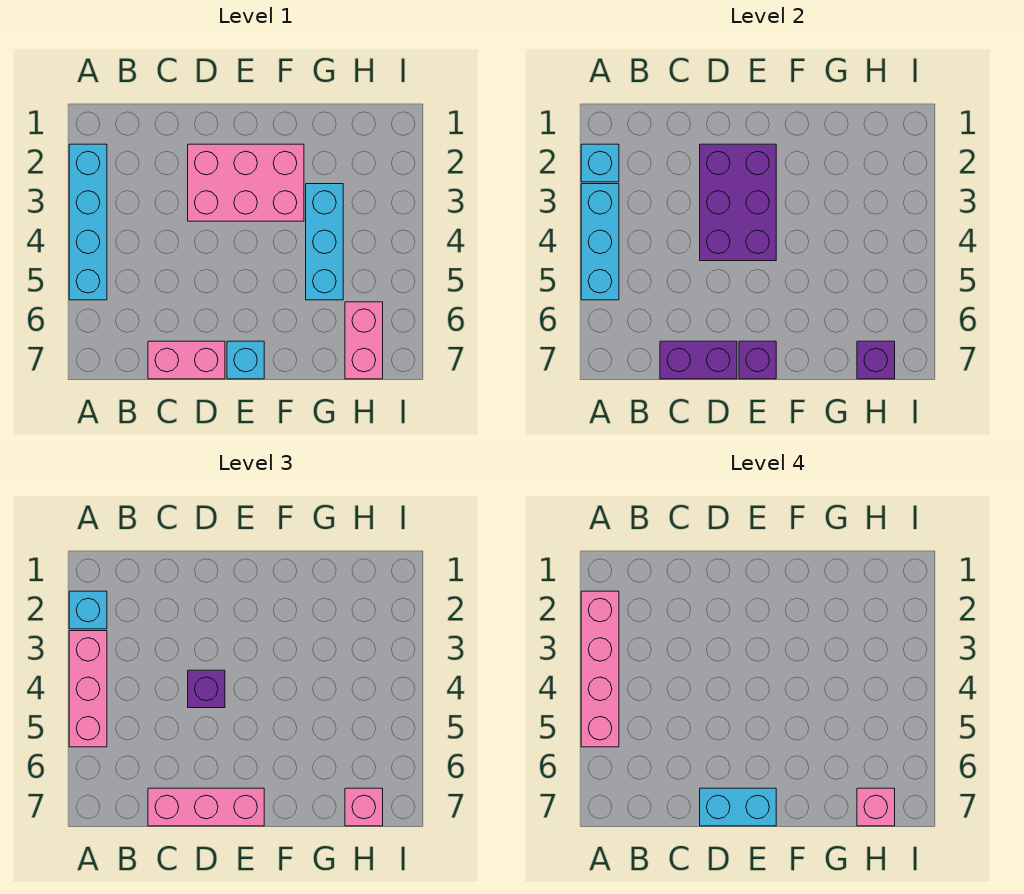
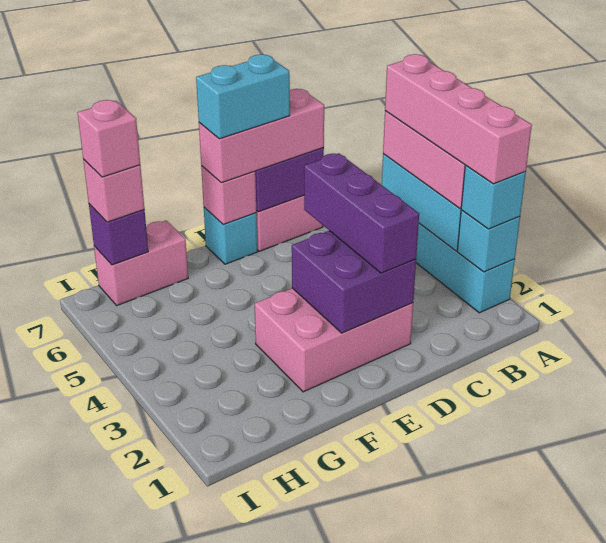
purple brick D2:E4 level 2 -> purple brick D2:E3 level 2
purple brick D4 level 3 -> purple brick D2:D4 level 3
purple brick E7 level 2 -> pink brick E7 level 2
cyan brick G3:G5 level 1 -> none
pink brick H6:H7 level 1 -> pink brick G7:H7 level 1

